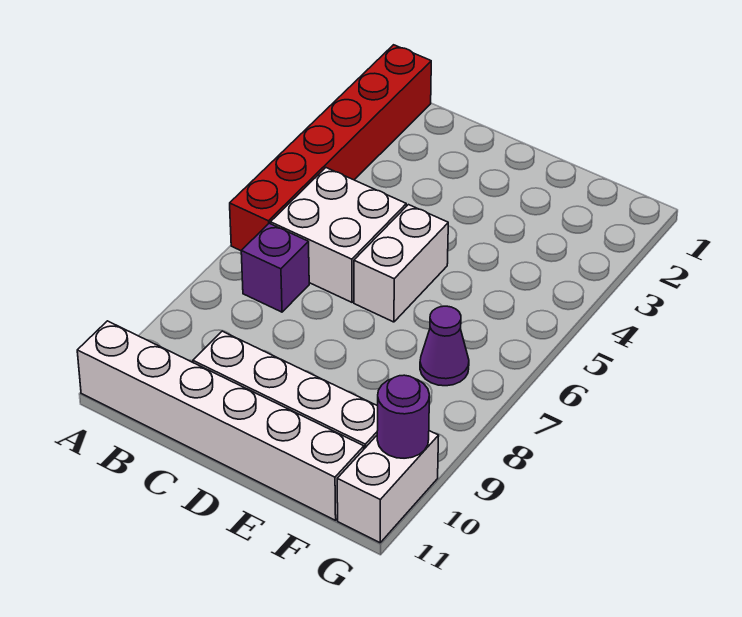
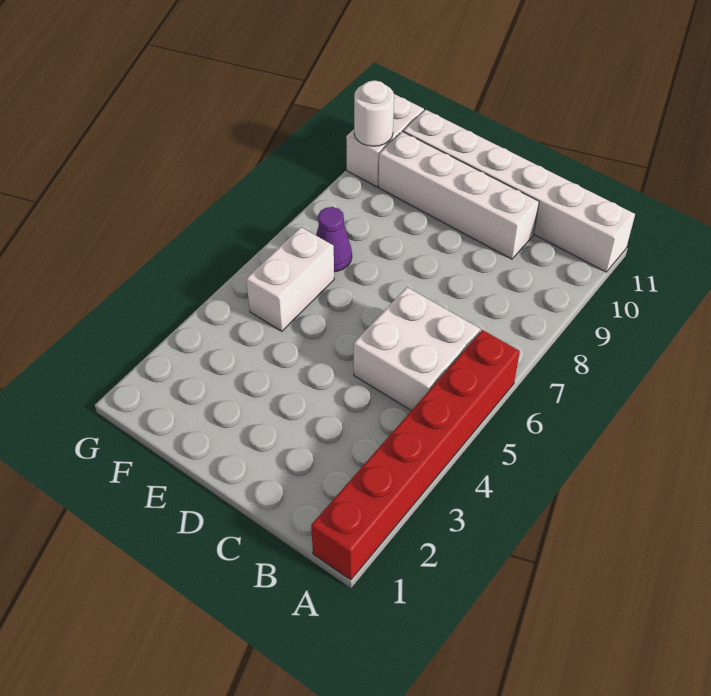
purple brick B7 level 1 -> none
white brick D5:D6 level 1 -> white brick F5:F6 level 1
purple round brick G10 level 2 -> white round brick G10 level 2

